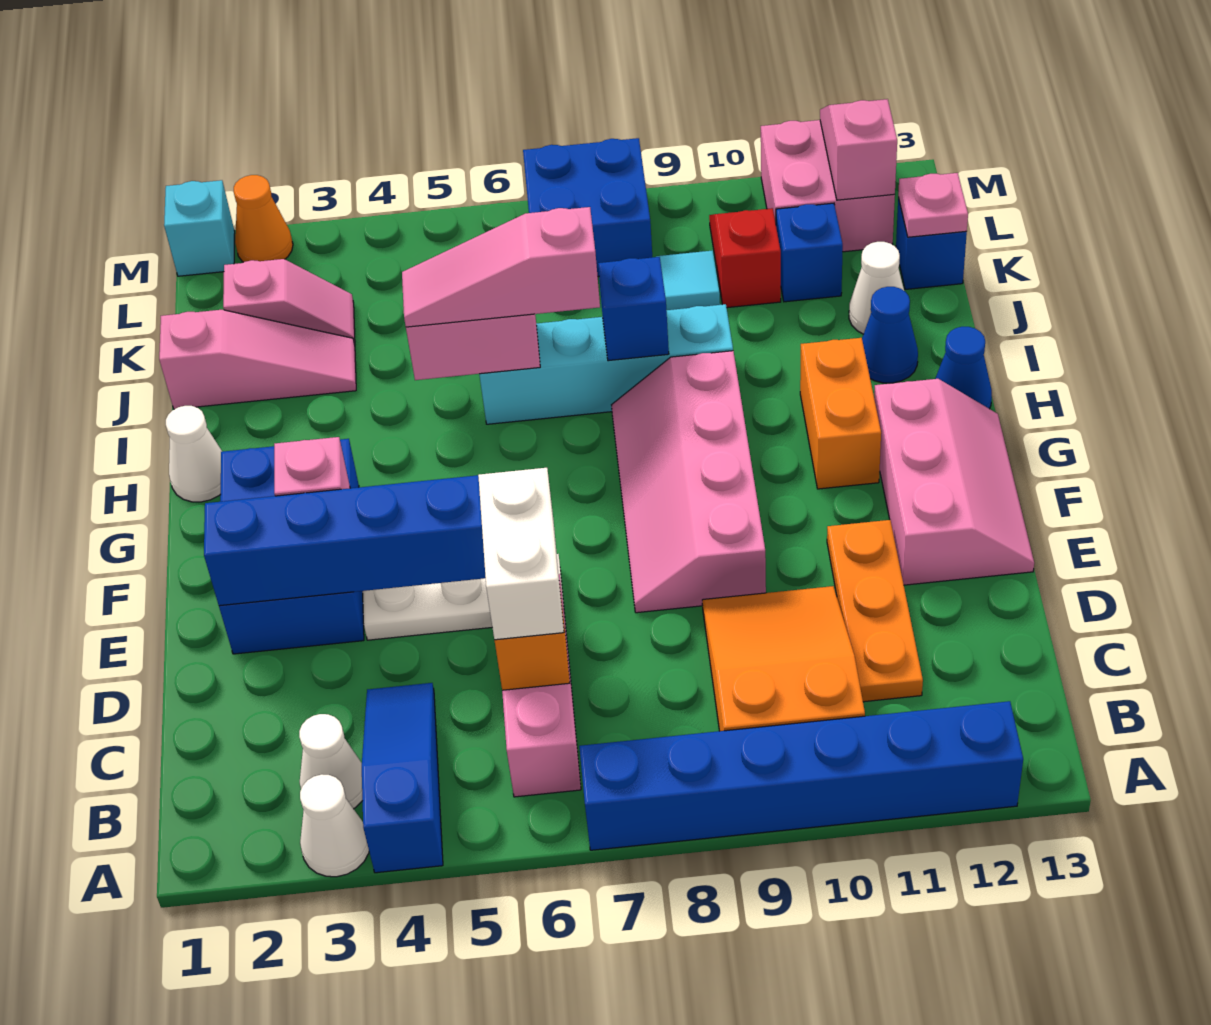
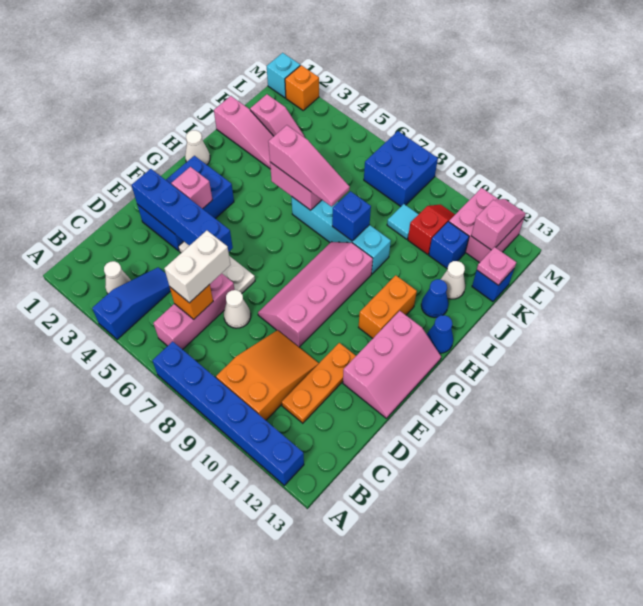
white cone A3 level 1 -> white cone D7 level 1
pink slope I5:I7 level 3 top 7 -> pink slope I5:I7 level 3 top 5
orange cone M2 level 1 -> orange brick M2 level 1

